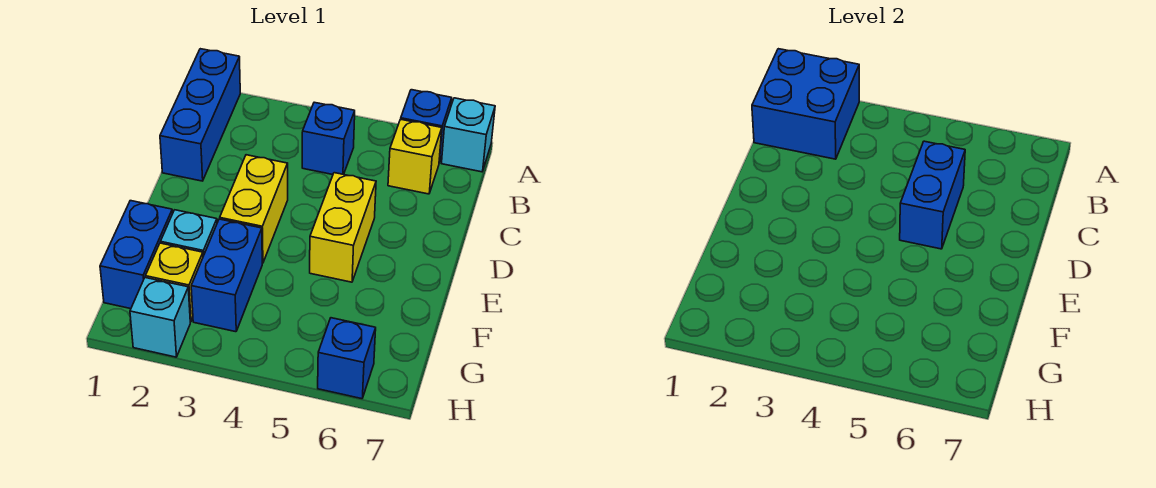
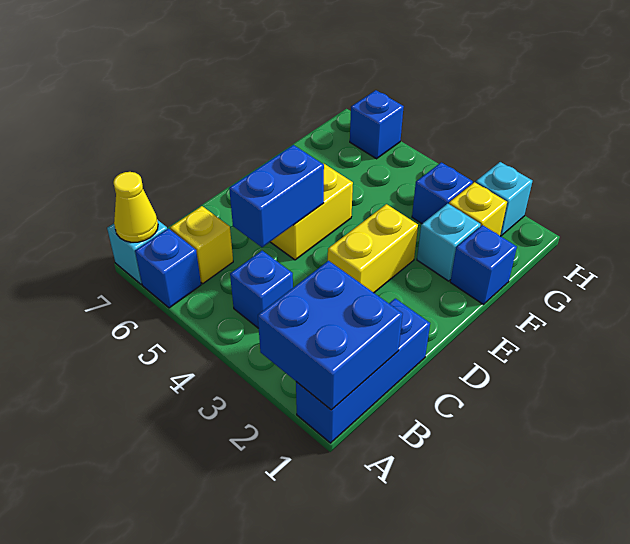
none -> yellow cone A7 level 2
blue brick F1:G1 level 1 -> blue brick F1 level 1
blue brick F3:G3 level 1 -> blue brick G3 level 1

